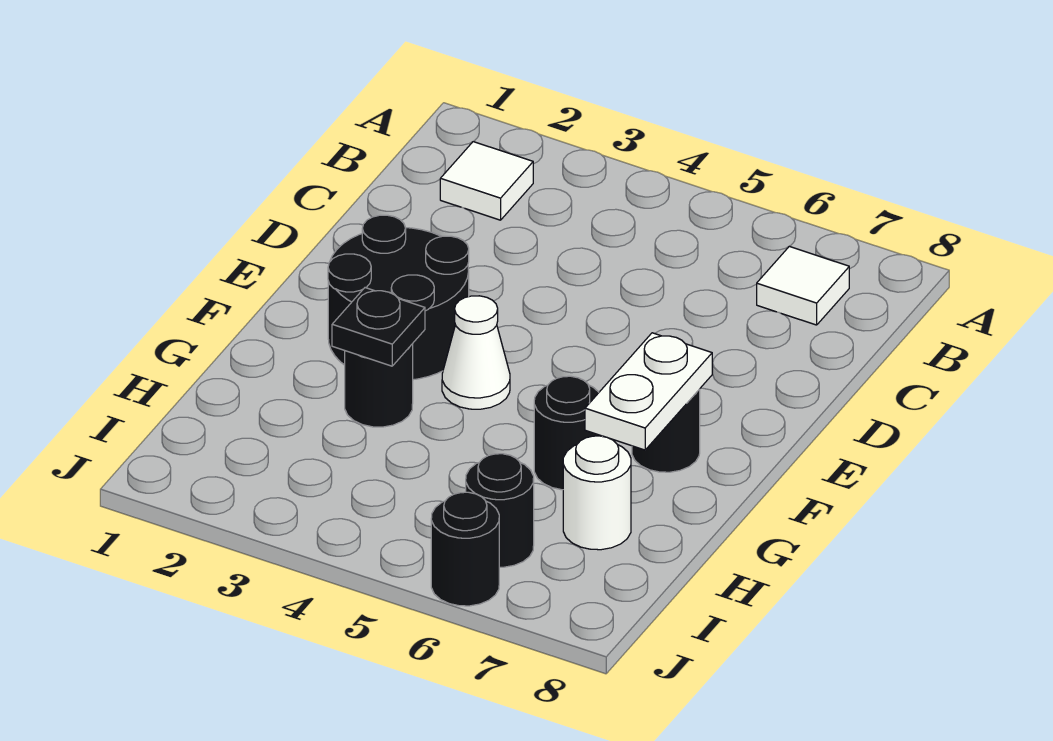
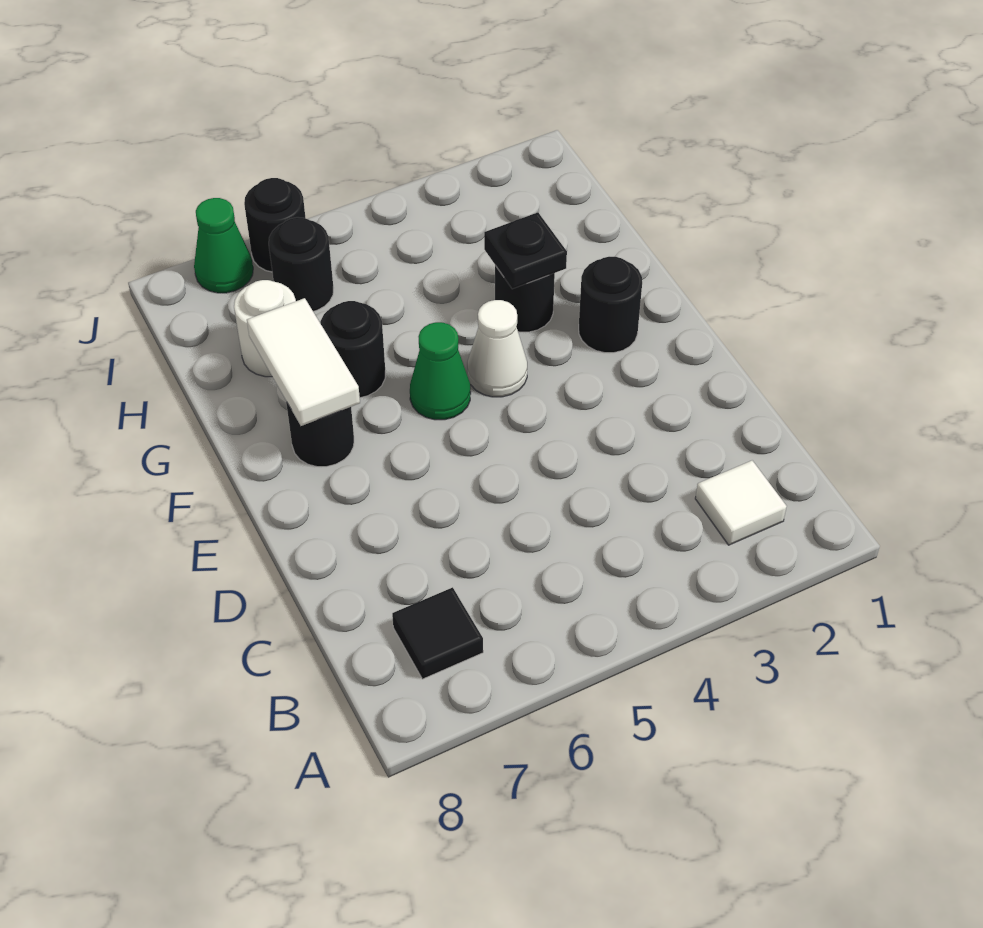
white tile B7 level 1 -> black tile B7 level 1
black round brick E2:F3 level 1 -> black round brick F2 level 1
none -> green cone F5 level 1
white plate F7:G7 level 2 -> white tile F7:G7 level 2
none -> green cone J7 level 1

